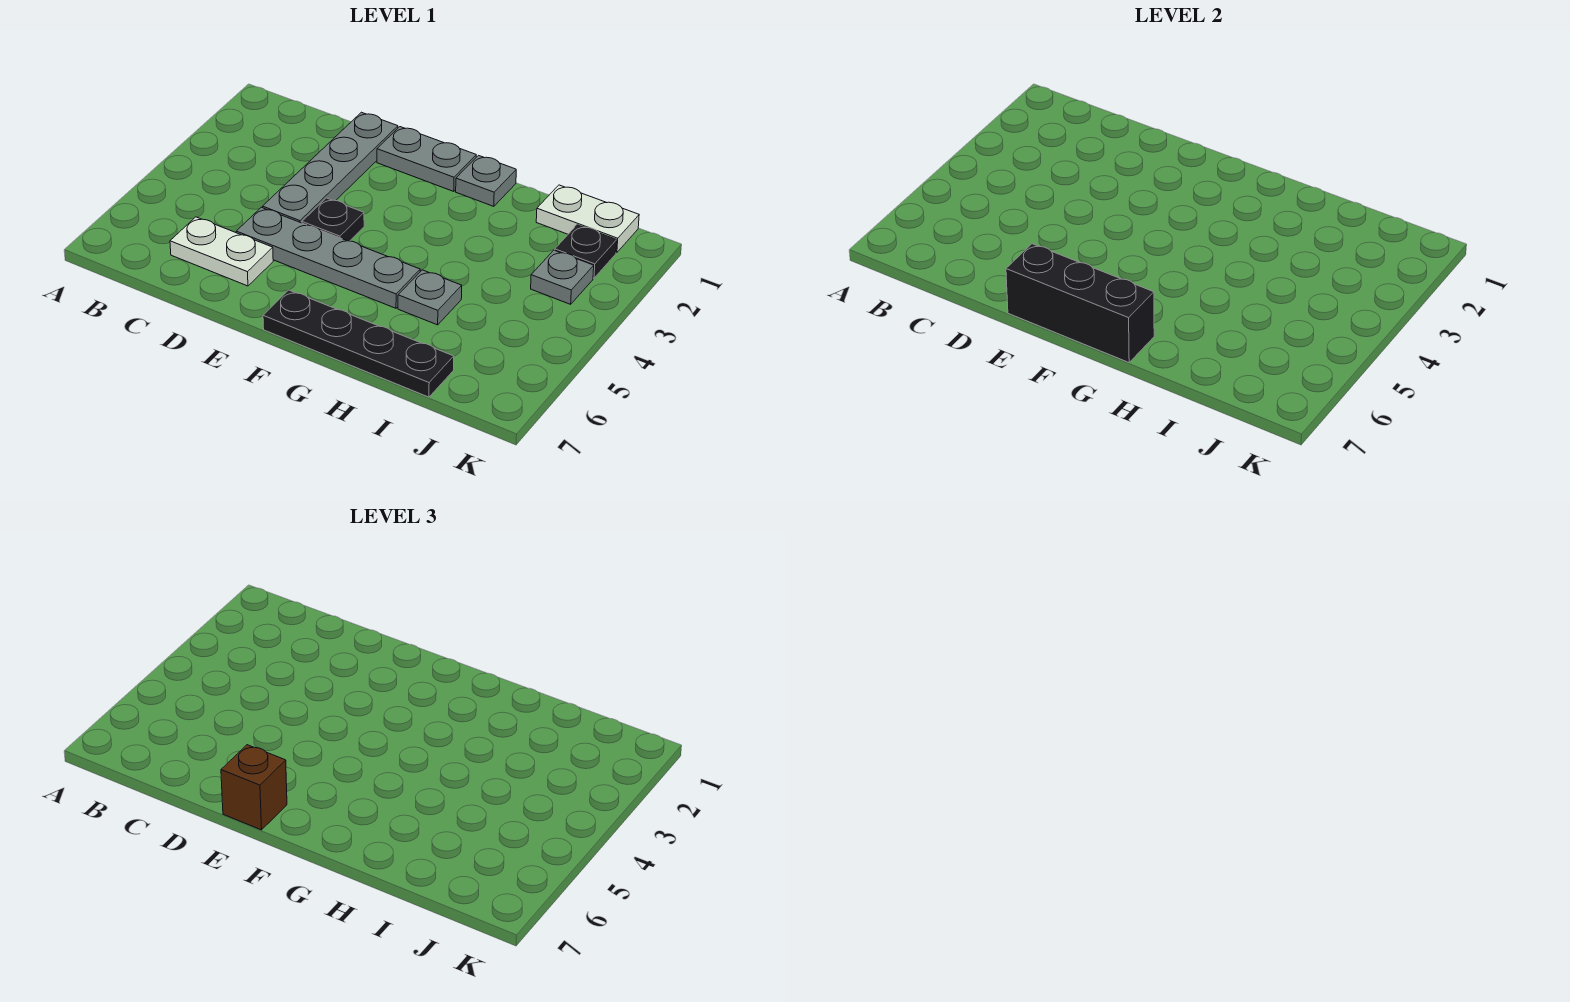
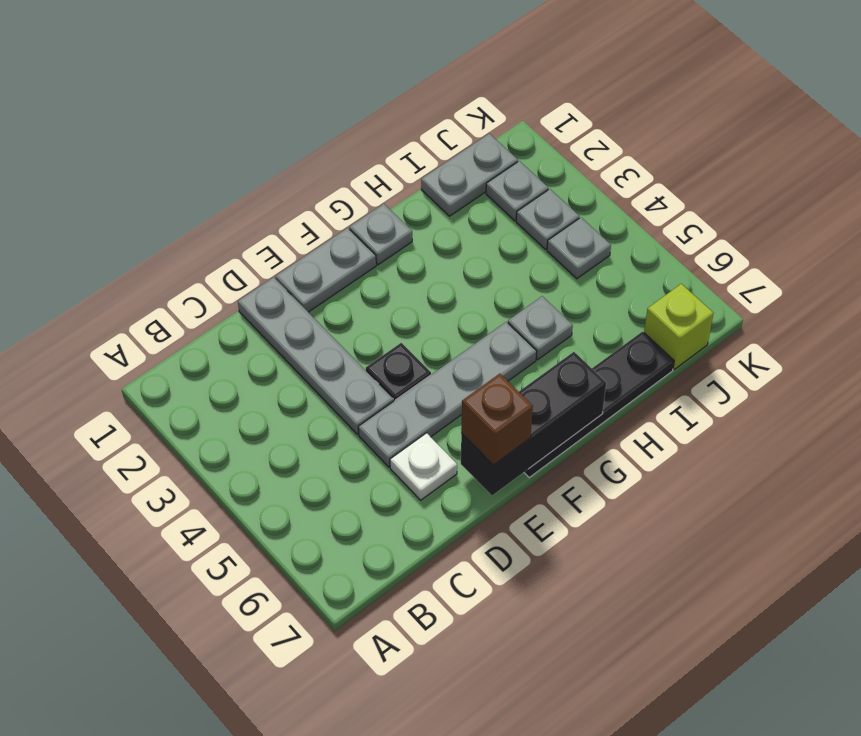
white plate C6:D6 level 1 -> white plate D6 level 1
white plate I1:J1 level 1 -> grey plate I1:J1 level 1
black plate J2 level 1 -> grey plate J2 level 1
none -> grey plate J4 level 1
none -> lime brick J7 level 1

